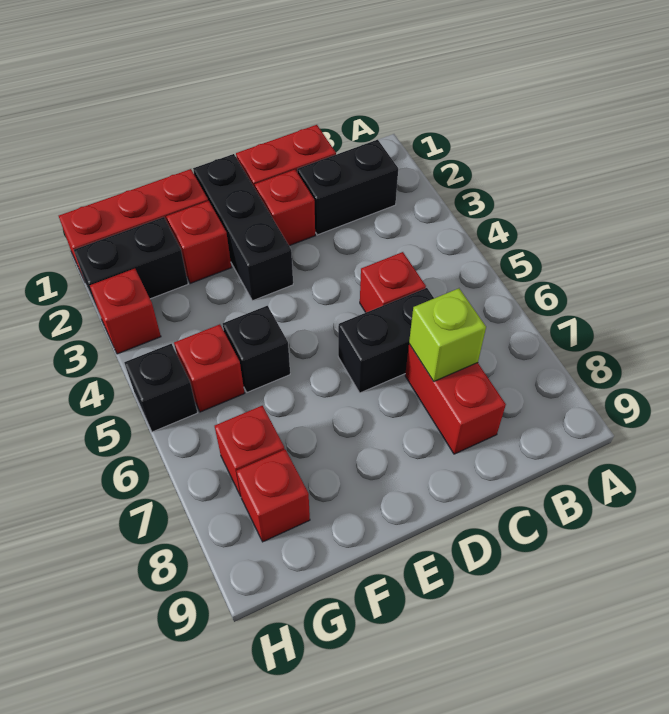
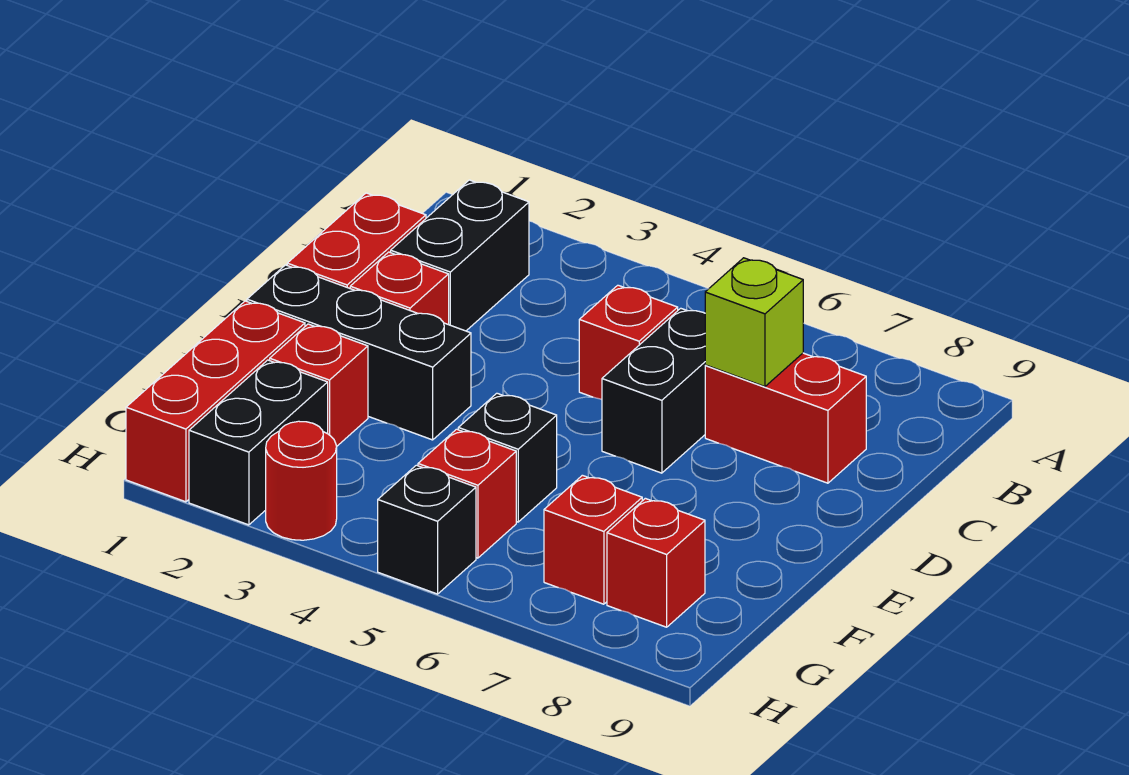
red brick H3 level 1 -> red round brick H3 level 1

